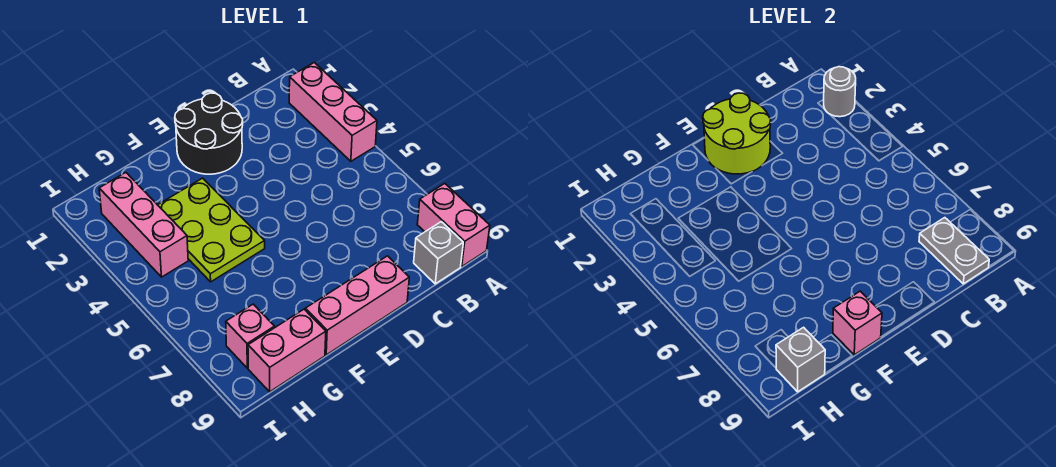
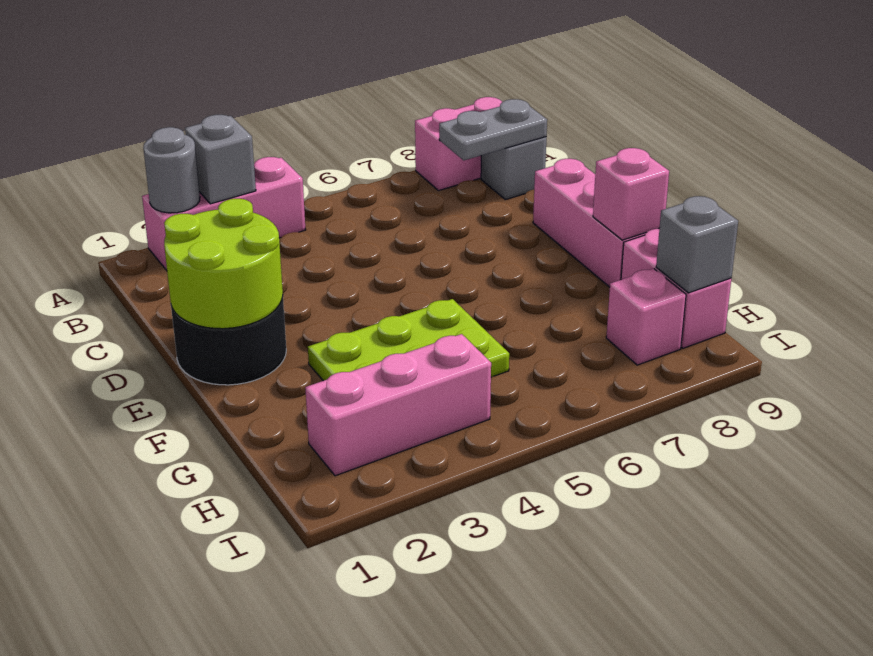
none -> grey brick A3 level 2

